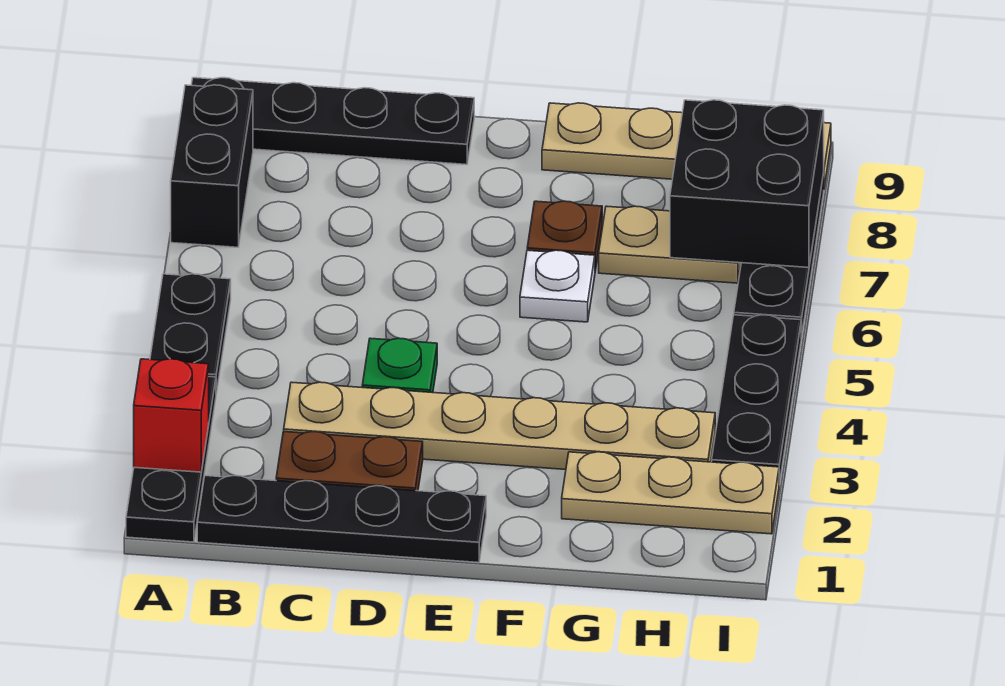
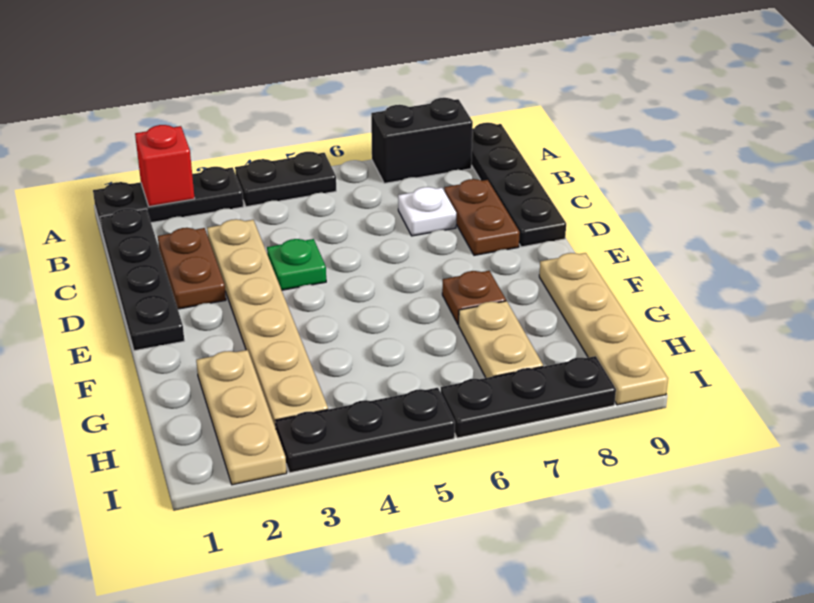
none -> brown plate C8:D8 level 1
white plate F6 level 1 -> white plate C7 level 1
black brick H7:I8 level 2 -> none

